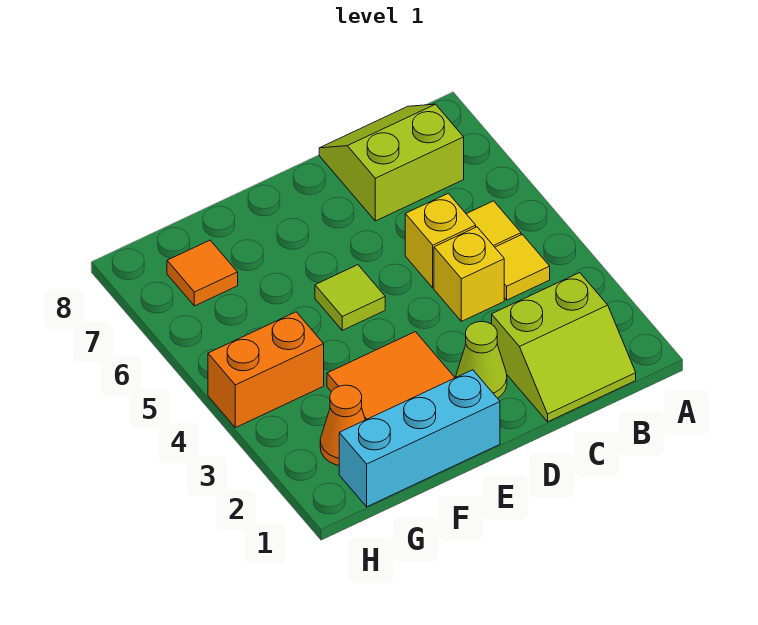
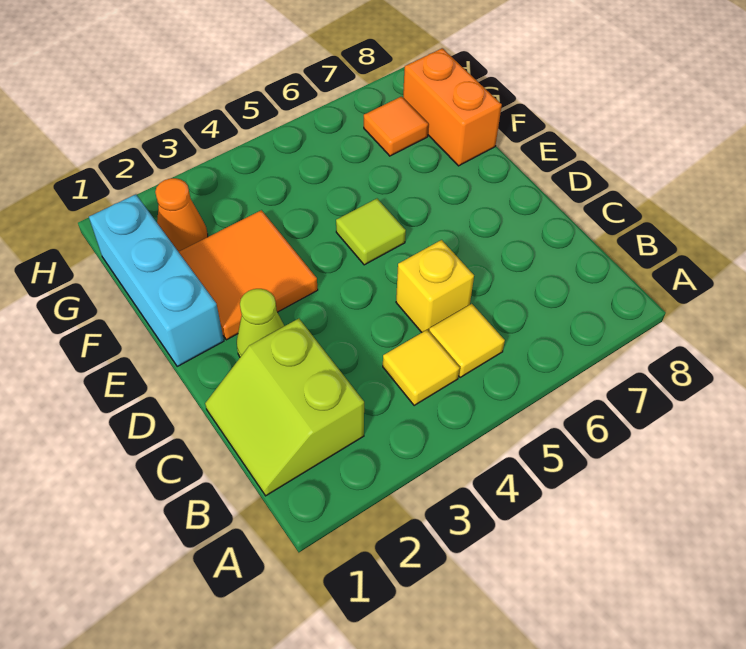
lime slope B7:C8 level 1 top 7 -> none
yellow brick C4 level 1 -> none
orange brick G4:H4 level 1 -> orange brick F8:G8 level 1

